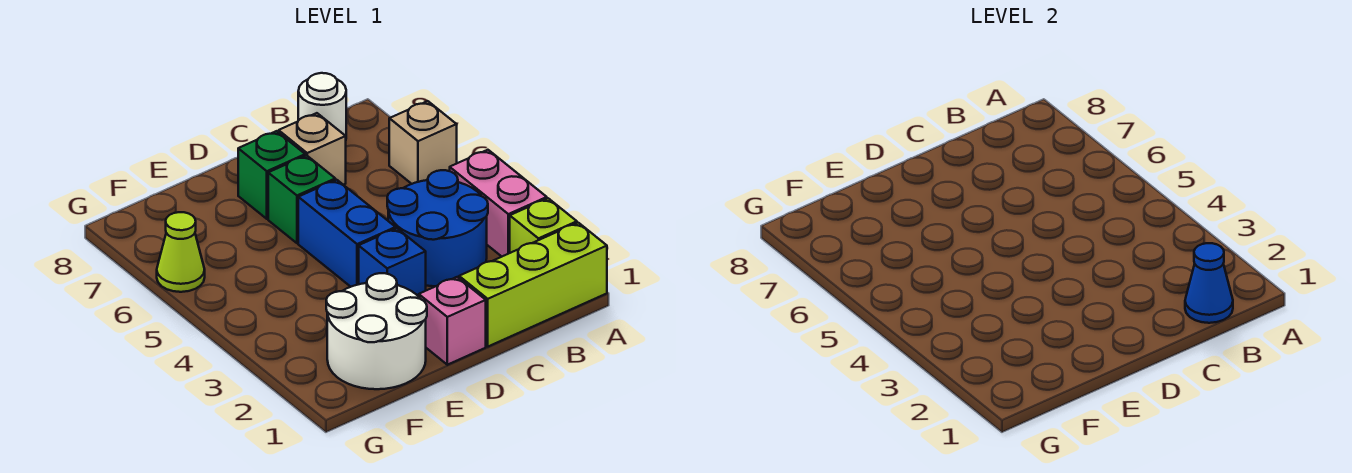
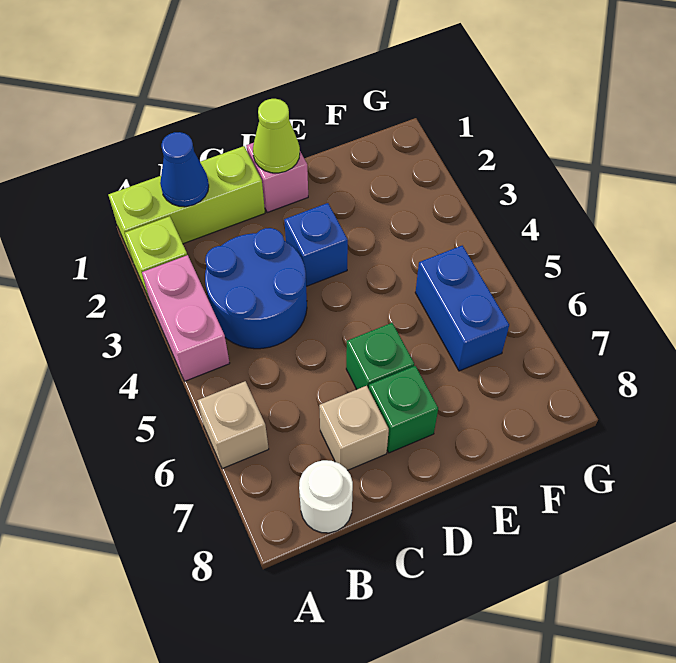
blue brick D4:D5 level 1 -> blue brick F5:F6 level 1
white round brick E1:F2 level 1 -> none
lime cone G6 level 1 -> lime cone D1 level 2

